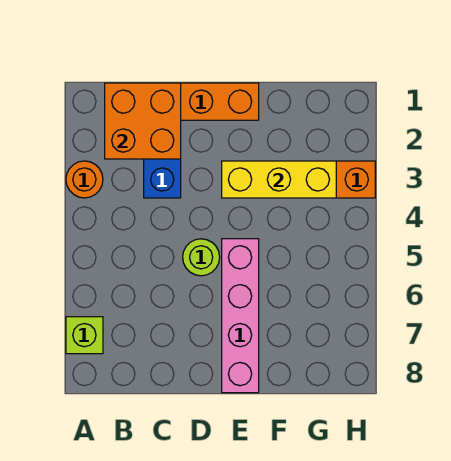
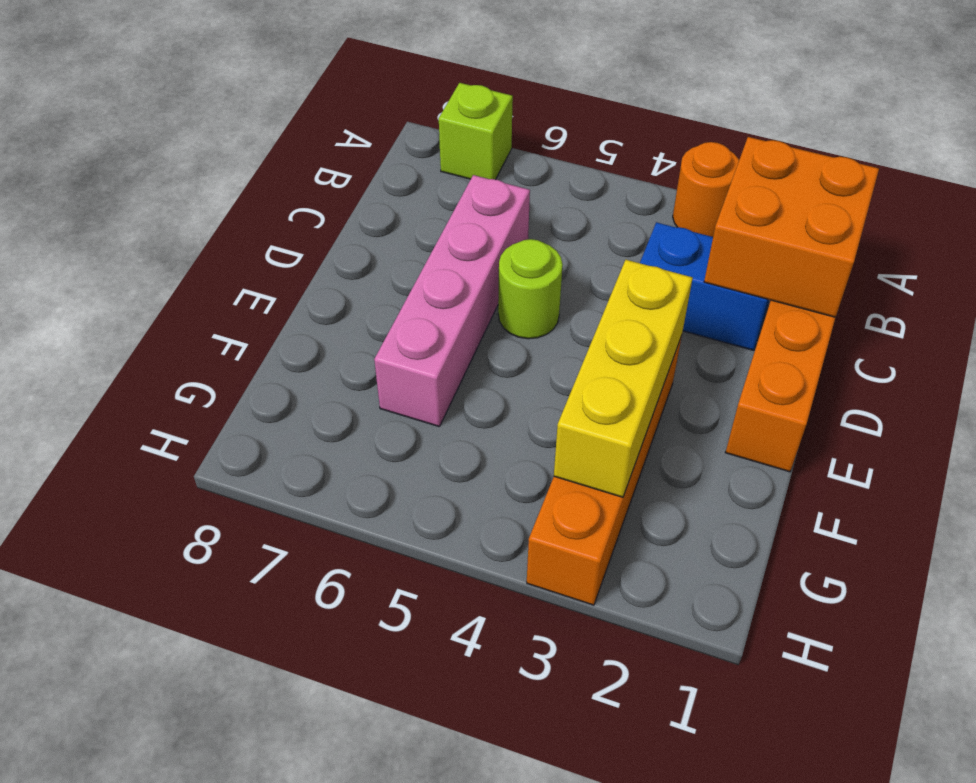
pink brick E5:E8 level 1 -> pink brick C6:F6 level 1

